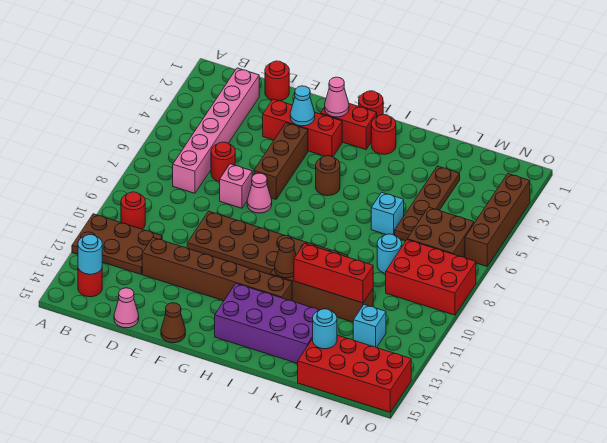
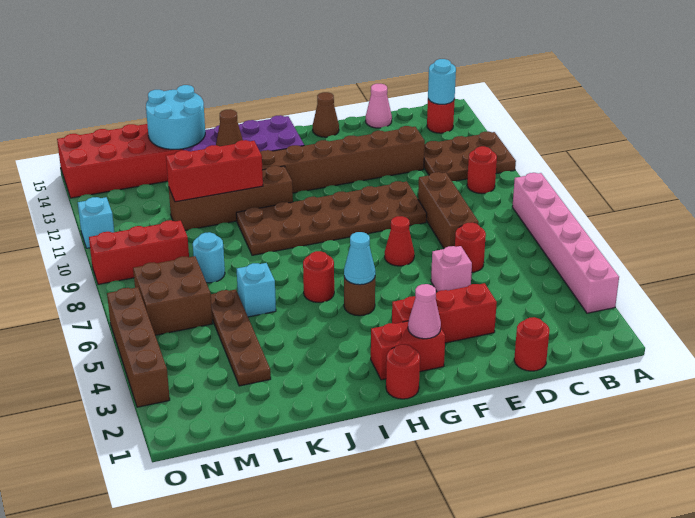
pink brick C2:C7 level 1 -> pink brick A3:A8 level 1
pink brick E7 level 1 -> pink brick E5 level 1
cyan cone F3 level 2 -> cyan cone H5 level 2
brown brick F4:F6 level 1 -> brown brick D7:D9 level 1
pink cone F7 level 1 -> red cone F7 level 1
red round brick I2 level 1 -> red round brick I6 level 1
brown cone I11 level 2 -> brown cone J13 level 2
cyan round brick L14 level 2 -> cyan round brick K14:L15 level 2
red brick M8:O9 level 1 -> red brick M9:O9 level 1
cyan brick M12 level 1 -> cyan brick O11 level 1

